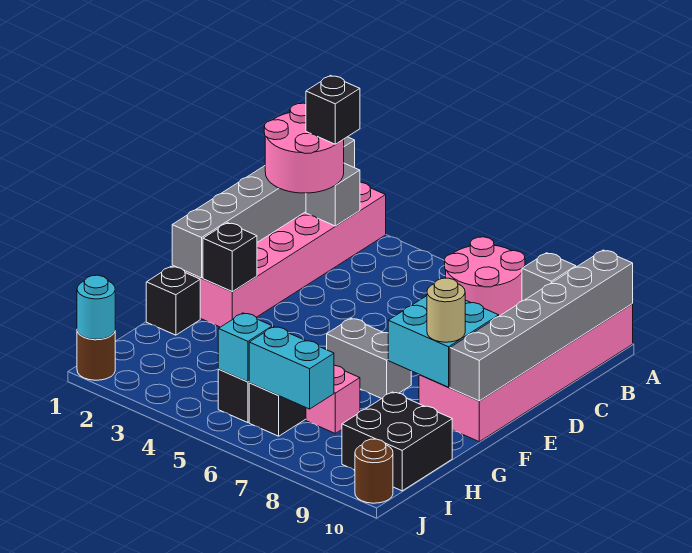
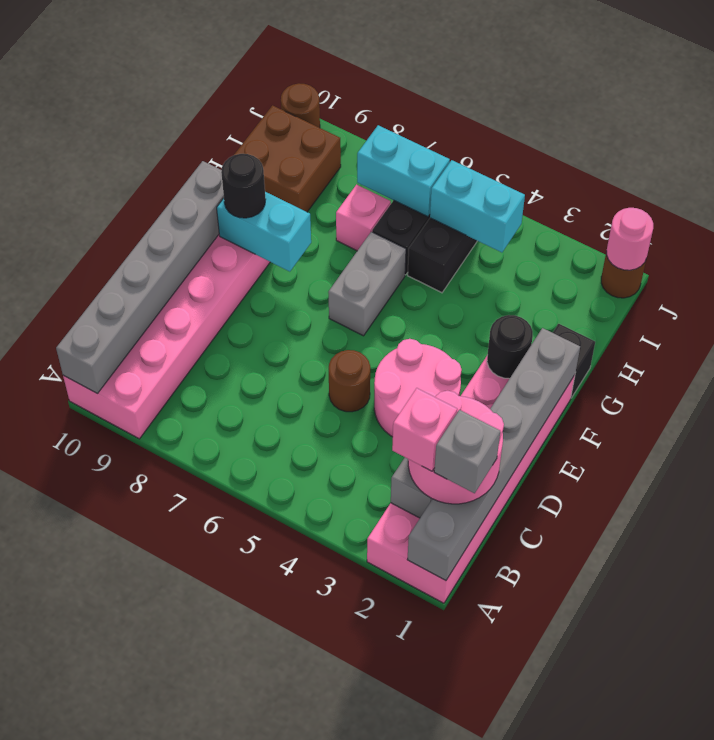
pink round brick A6:B7 level 1 -> pink round brick D3:E4 level 1
black brick B2 level 4 -> pink brick B2 level 4
grey brick B9 level 2 -> grey brick B1 level 4
none -> brown round brick D5 level 1
cyan brick E8:F9 level 2 -> cyan brick F8:F9 level 2
black brick F2 level 2 -> black round brick F2 level 2
grey brick F6:F7 level 1 -> grey brick F6:G6 level 1
tan round brick F9 level 3 -> black round brick F9 level 3
black brick H9:I10 level 1 -> brown brick H9:I10 level 1
cyan brick I5 level 2 -> cyan brick I4:I5 level 2
cyan round brick J1 level 2 -> pink round brick J1 level 2

